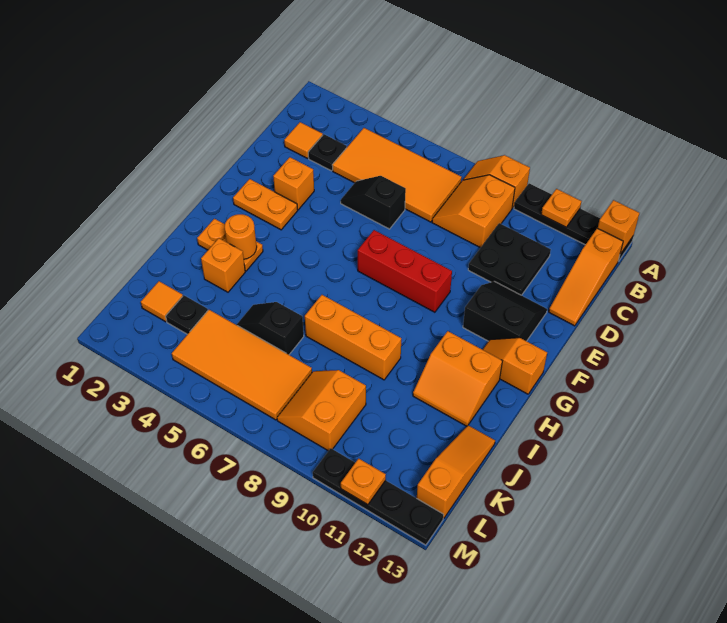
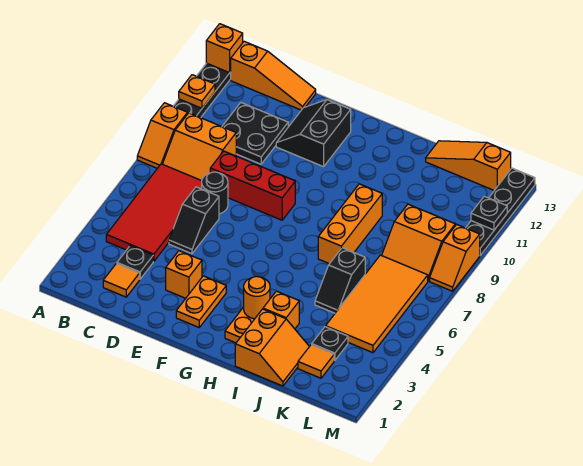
orange tile B4:C7 level 1 -> red tile B4:C7 level 1
none -> black round brick D7 level 1
red brick F7:F9 level 1 -> red brick D8:F8 level 1
orange slope G12:G13 level 1 top 13 -> orange slope M8:M9 level 1 top 9
orange slope H11:I12 level 1 top H -> orange slope I1:J2 level 1 top I
orange plate M11 level 2 -> black plate M11 level 2

